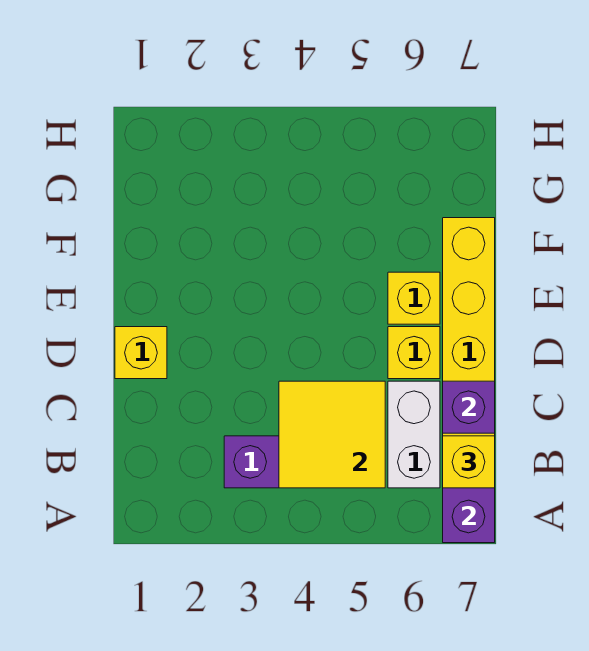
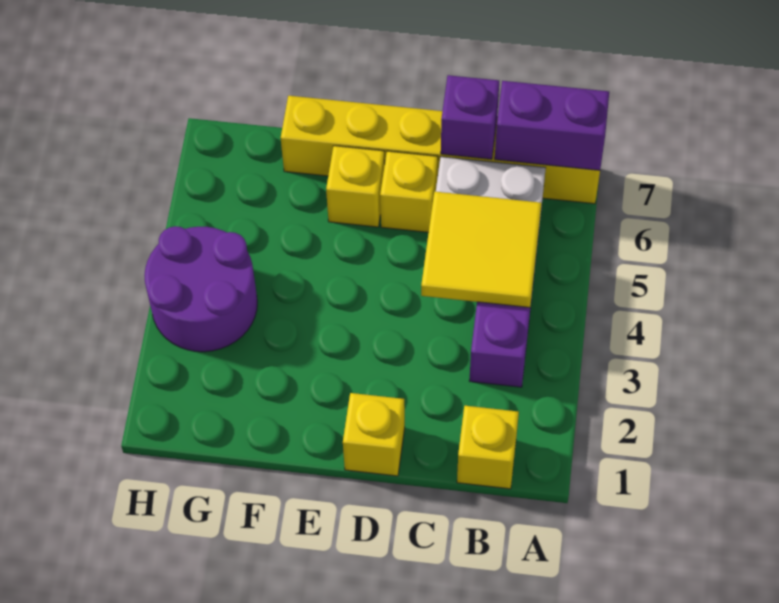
yellow brick B7 level 3 -> yellow brick B1 level 1
none -> purple round brick G3:H4 level 1

